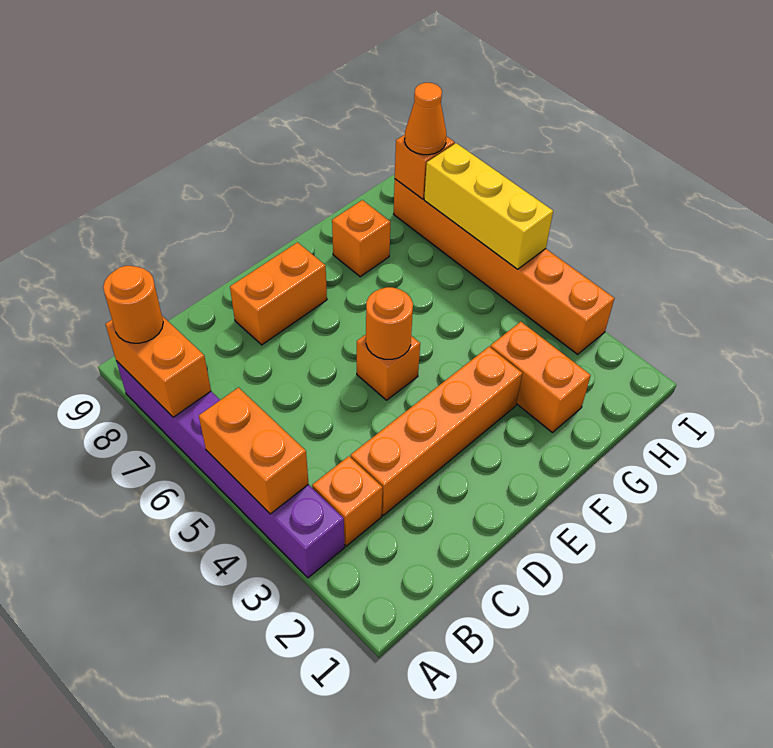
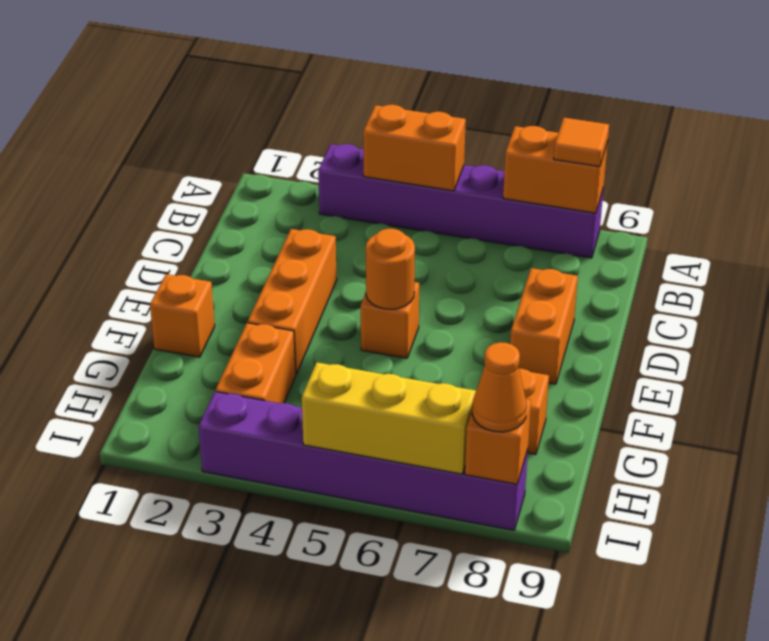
orange round brick A8 level 3 -> orange tile A8 level 3
orange brick B3 level 1 -> orange brick F1 level 1
orange brick C3:F3 level 1 -> orange brick D3:F3 level 1
orange brick G2:G3 level 1 -> orange brick G3:H3 level 1
orange brick I3:I8 level 1 -> purple brick I3:I8 level 1

